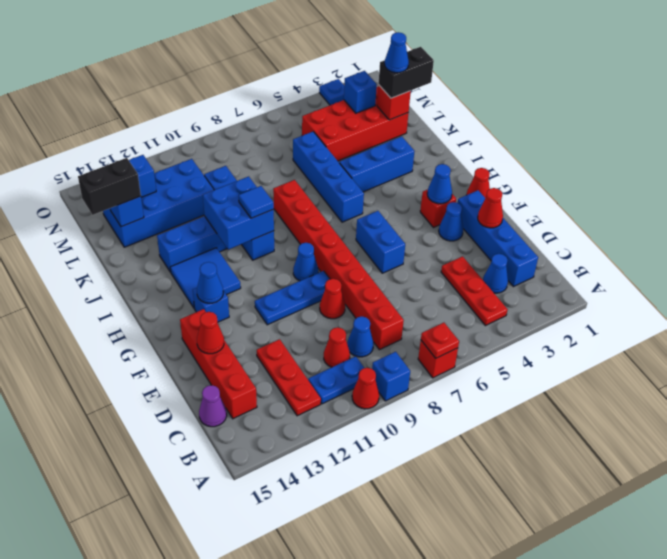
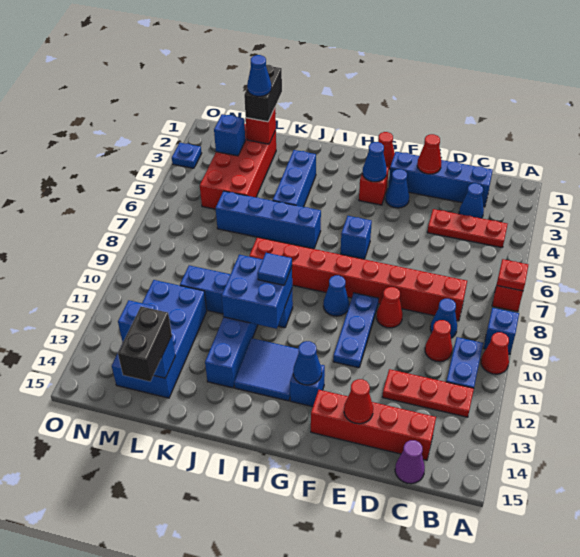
blue brick F6:G6 level 1 -> blue brick G6 level 1

